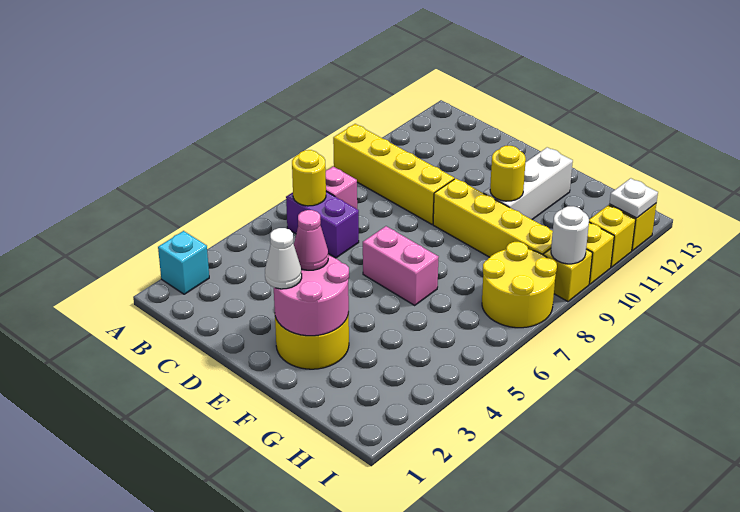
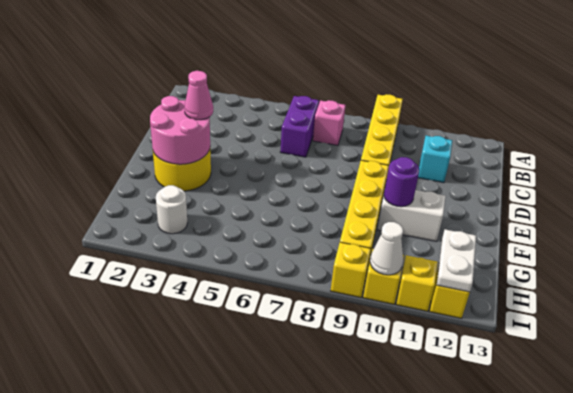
cyan brick A2 level 1 -> cyan brick C11 level 1
yellow round brick B6 level 2 -> none
white cone E2 level 3 -> white cone I10 level 2
pink brick E6:F6 level 1 -> none
white brick F10:F12 level 1 -> white brick F10:F11 level 1
yellow round brick F10 level 2 -> purple round brick F10 level 2
yellow round brick H7:I8 level 1 -> none
white round brick I9 level 2 -> white round brick H3 level 1
white plate I12 level 2 -> white plate H12:I12 level 2

